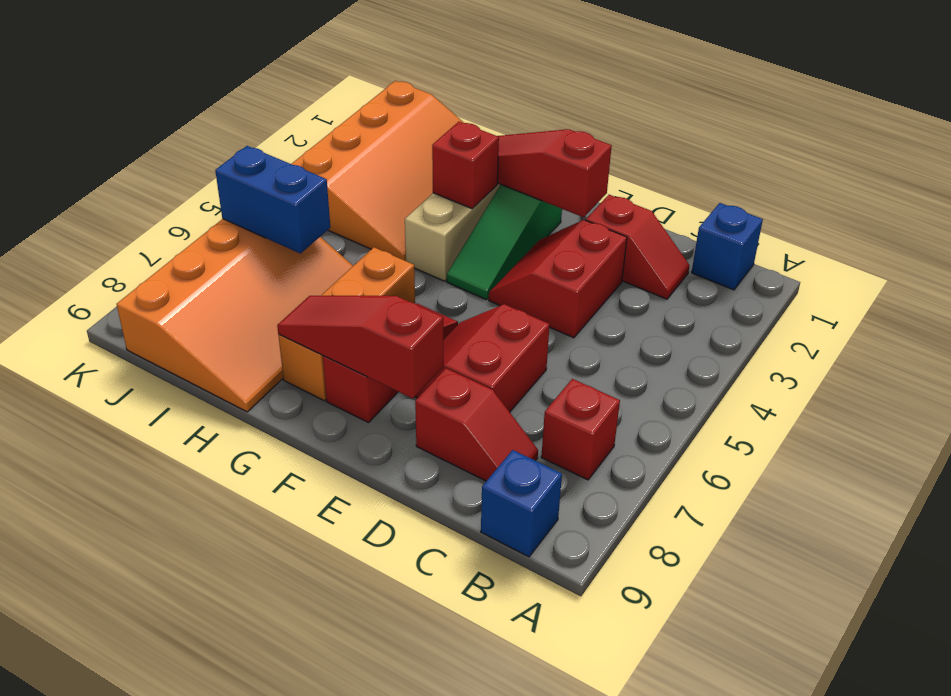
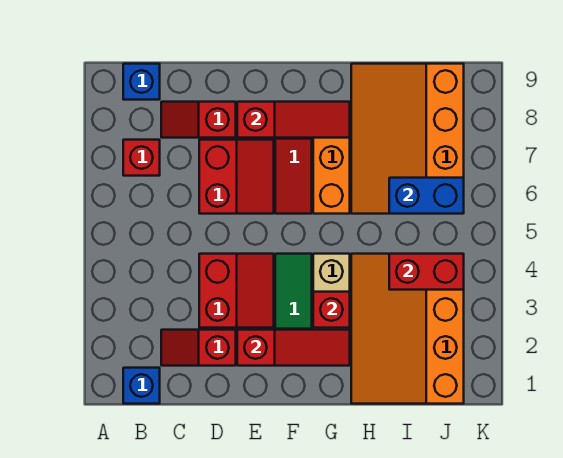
none -> red brick I4:J4 level 2

